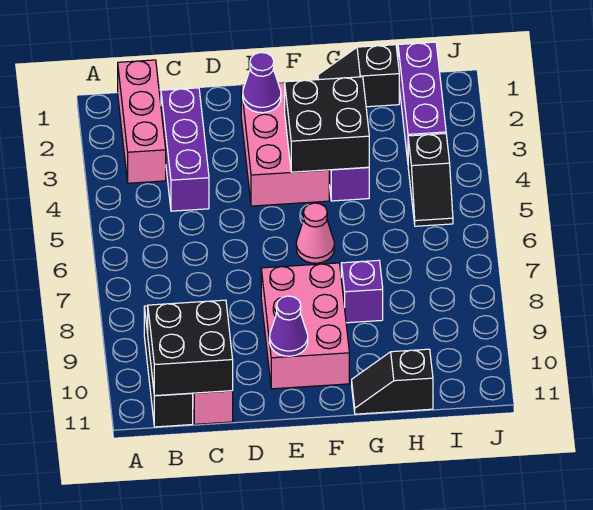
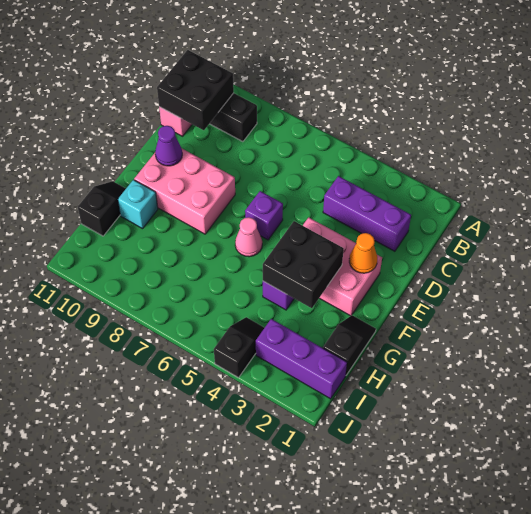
pink brick B1:B3 level 1 -> none
purple cone E2 level 2 -> orange cone E2 level 2
purple brick G8 level 1 -> purple brick E6 level 1
none -> cyan brick G10 level 1
black slope I4:I5 level 1 top 4 -> black slope I4:J4 level 1 top J

